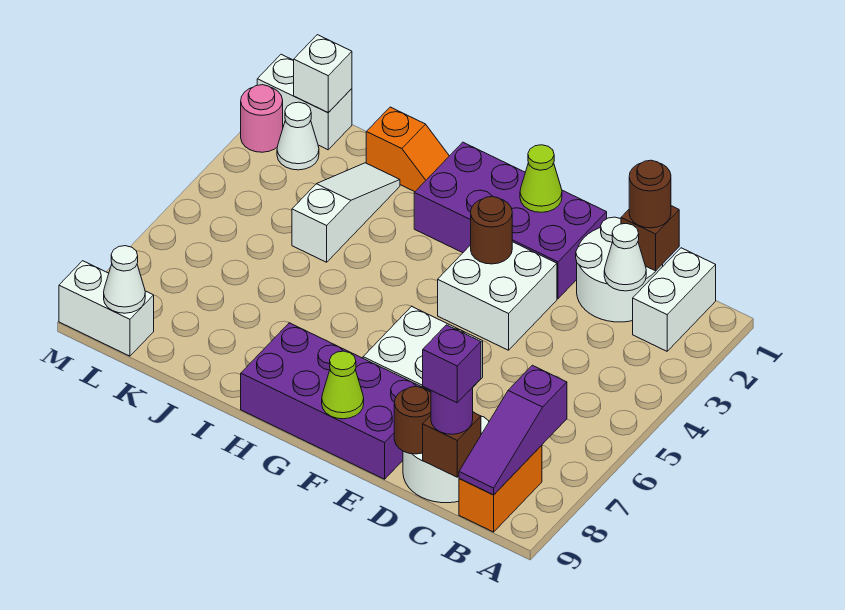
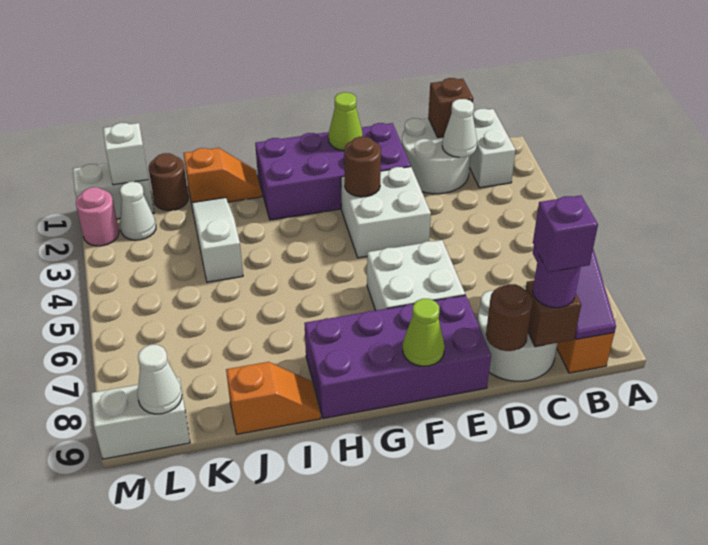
brown round brick C1 level 3 -> brown round brick K1 level 1
none -> orange slope I9:J9 level 1 top J

